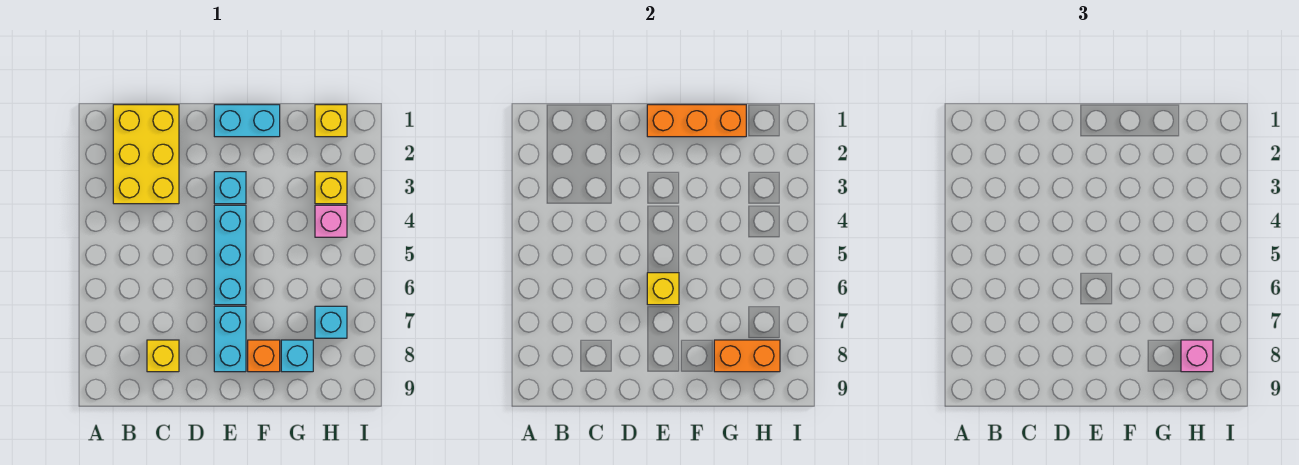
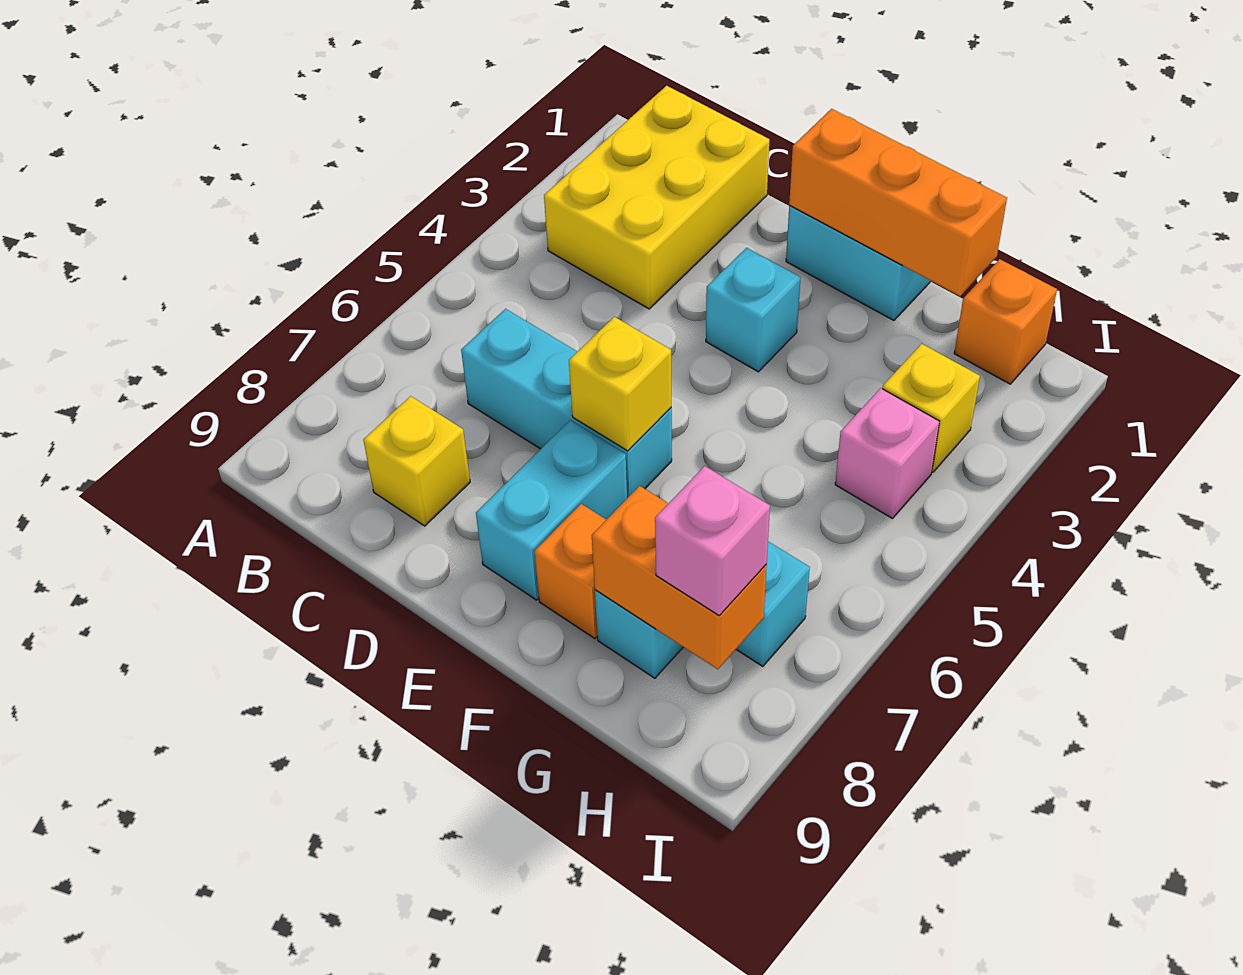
cyan brick E4:E6 level 1 -> cyan brick C6:E6 level 1
yellow brick H1 level 1 -> orange brick H1 level 1

